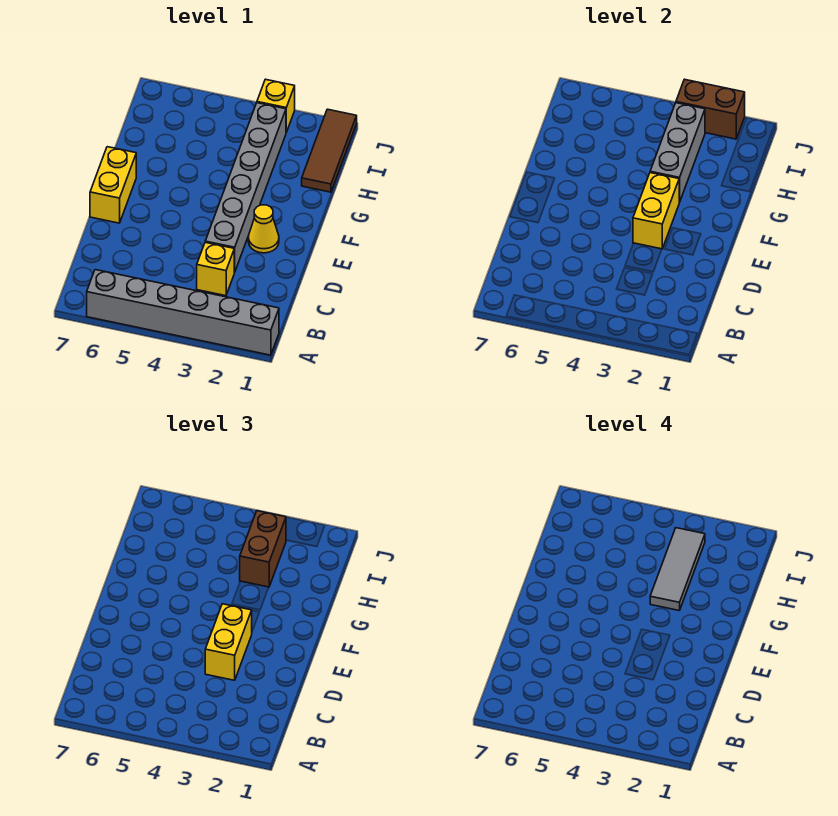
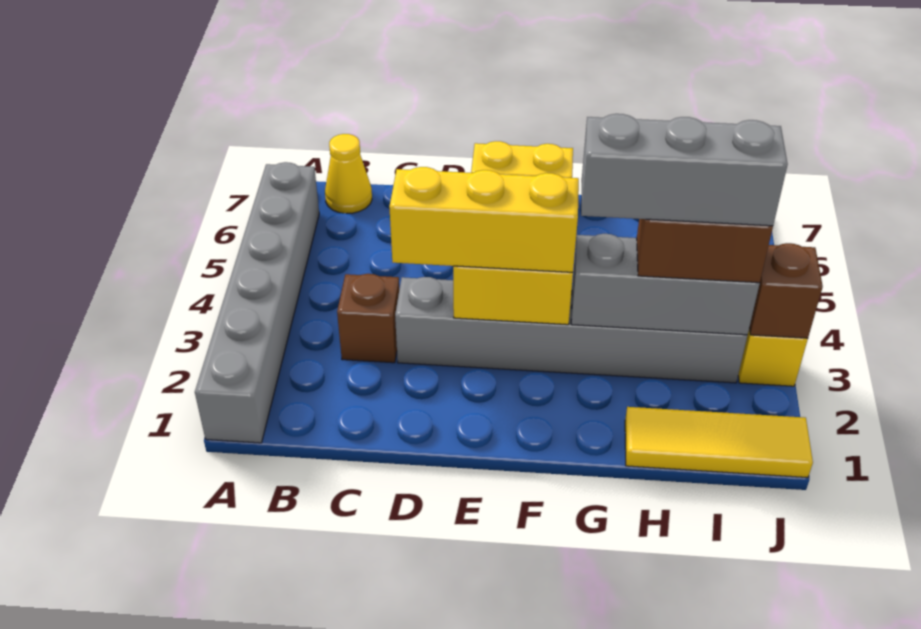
yellow brick C3 level 1 -> brown brick C3 level 1
yellow brick D3:E3 level 3 -> yellow brick D3:F3 level 3
yellow cone E2 level 1 -> yellow cone B7 level 1
grey tile G3:I3 level 4 -> grey brick G3:I3 level 4
brown tile H1:J1 level 1 -> yellow tile H1:J1 level 1
brown brick J2:J3 level 2 -> brown brick J3 level 2

